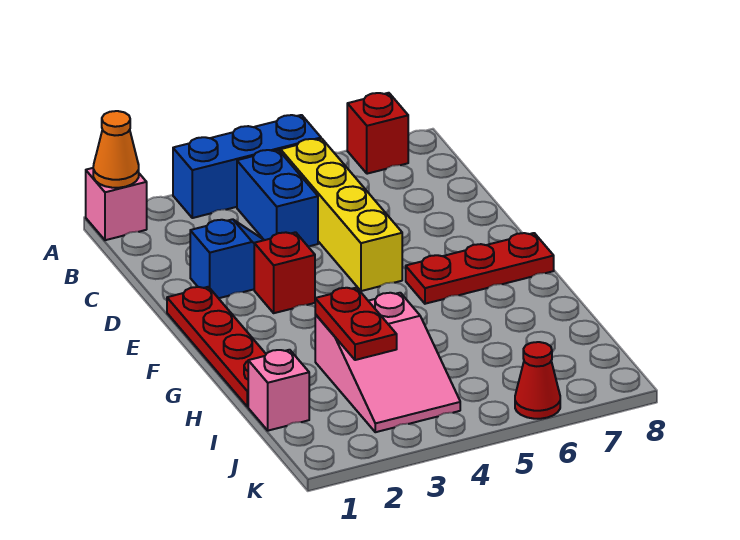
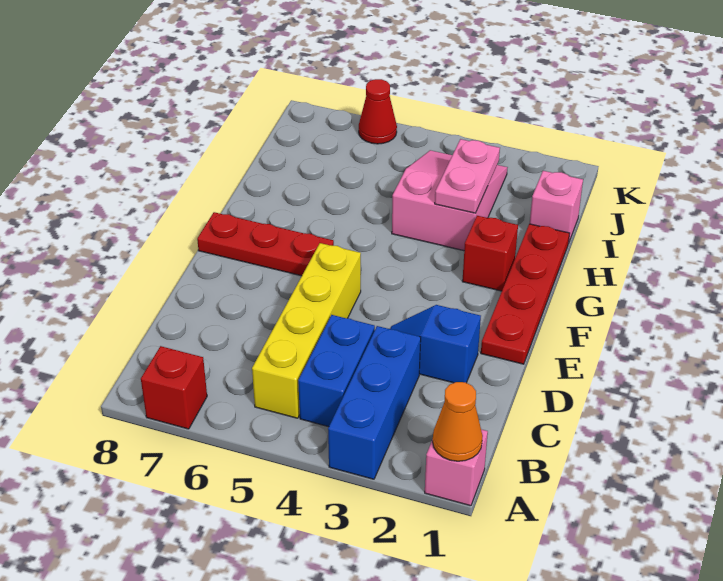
blue brick A3:A5 level 1 -> blue brick A3:C3 level 1
red brick E3 level 1 -> red brick G2 level 1
red plate H3:I3 level 2 -> pink plate H3:I3 level 2

